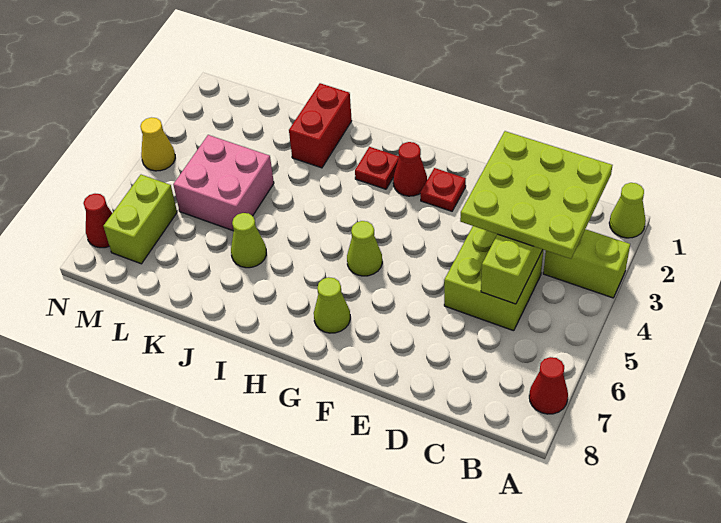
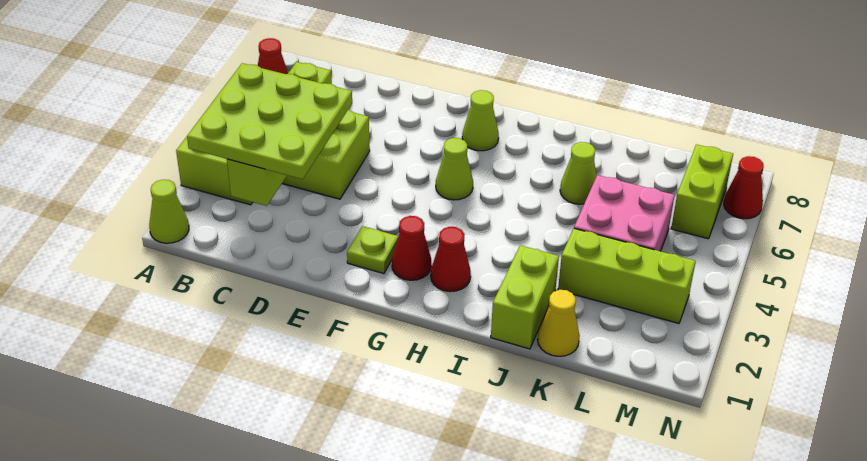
red plate F2 level 1 -> lime plate F2 level 1
red plate H2 level 1 -> red cone H2 level 1
red brick J1:J2 level 1 -> lime brick J1:J2 level 1
none -> lime brick K3:M3 level 1
yellow cone N4 level 1 -> yellow cone K1 level 1

